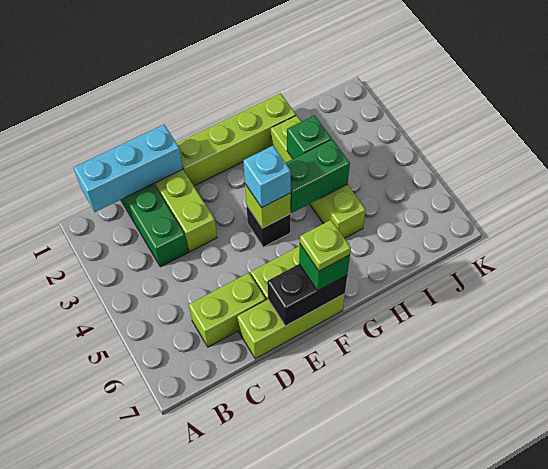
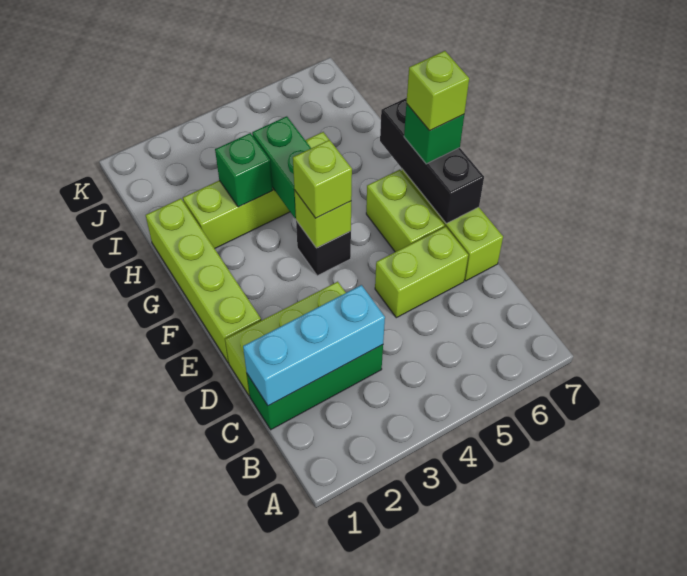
cyan brick B1:D1 level 2 -> cyan brick C1:C3 level 2
lime brick C6:D6 level 1 -> lime brick D5:D6 level 1
black brick E7:F7 level 2 -> black brick E7:G7 level 2
cyan brick F4 level 3 -> lime brick F4 level 3
lime plate F7 level 4 -> lime brick F7 level 4

